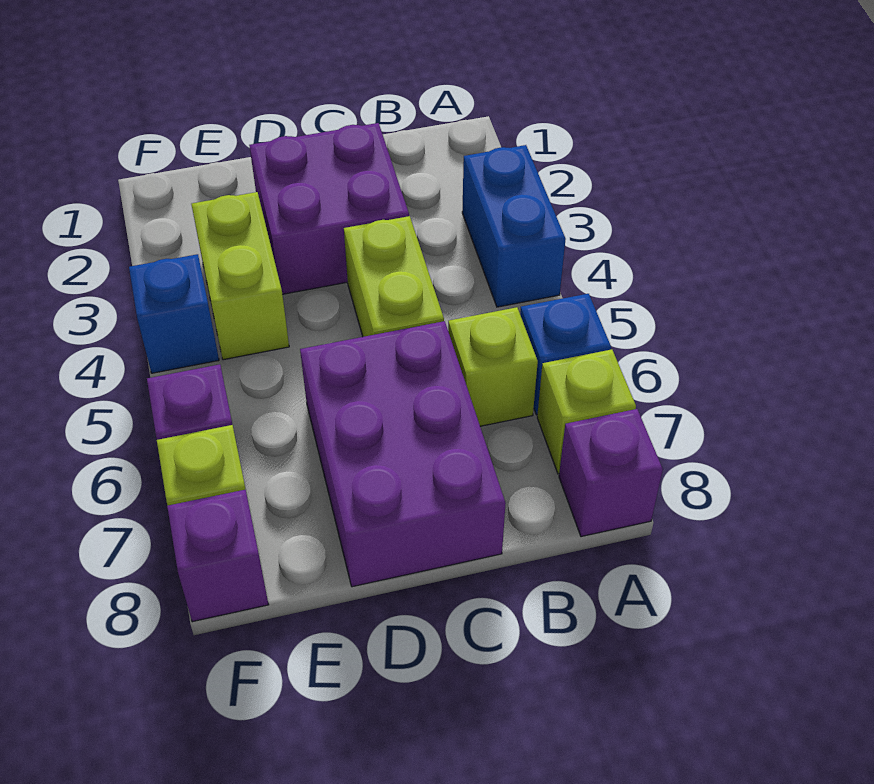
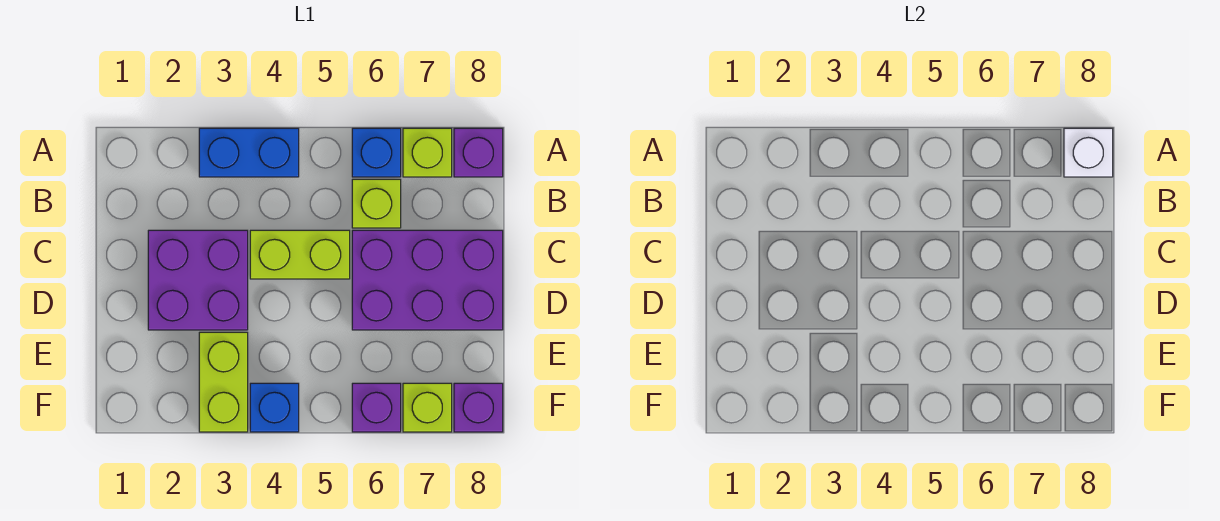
none -> white brick A8 level 2
lime brick E3:E4 level 1 -> lime brick E3:F3 level 1

